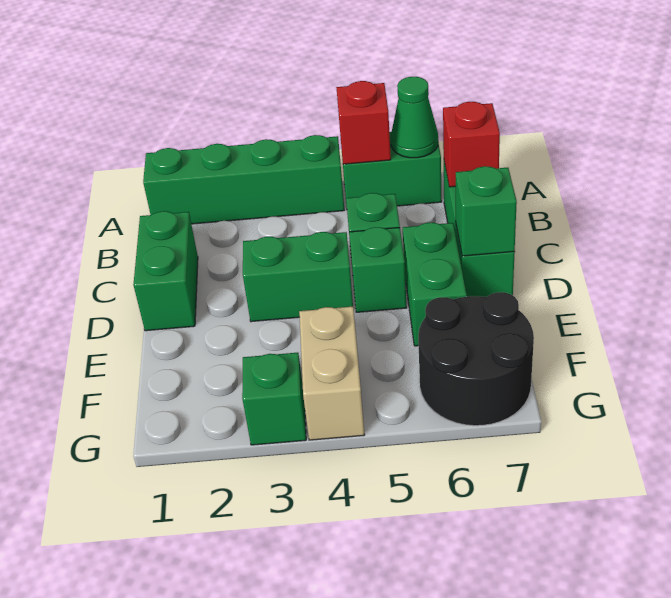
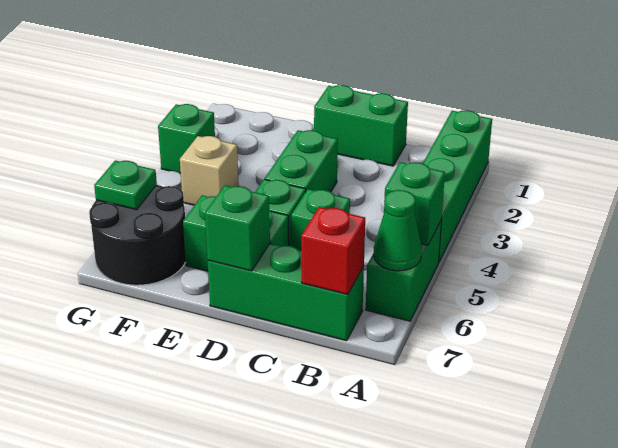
red brick A5 level 2 -> green brick A5 level 2
tan brick F4:G4 level 1 -> tan brick F4 level 1
none -> green plate G6 level 2

